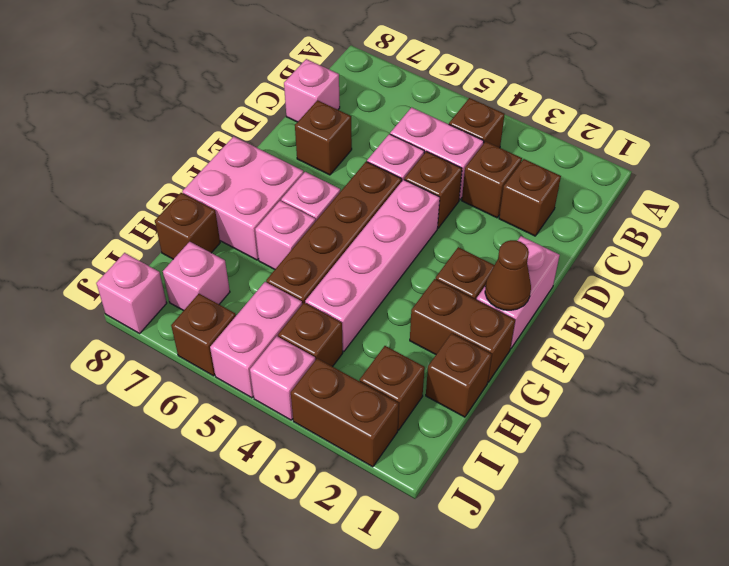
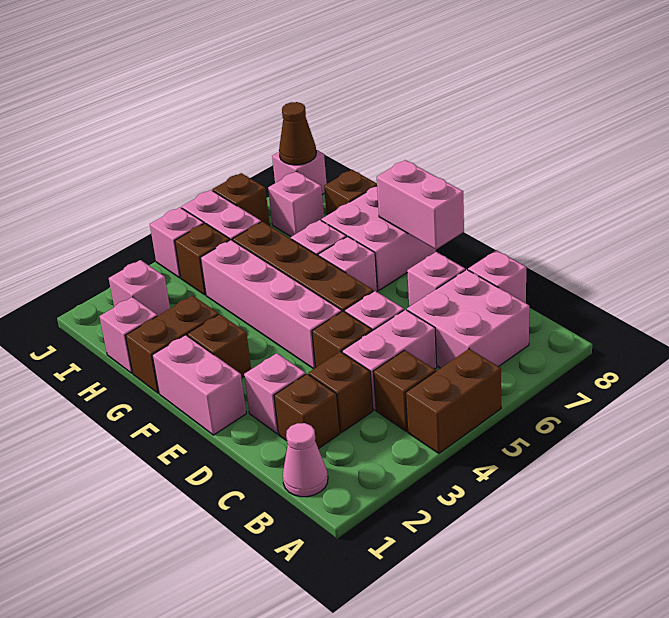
none -> pink cone B1 level 1
none -> pink brick B6:C7 level 1
none -> pink brick D2 level 1
brown brick D7 level 1 -> pink brick D7 level 1
none -> pink brick E8:F8 level 2
brown cone F1 level 2 -> brown cone J8 level 2
brown brick H1 level 1 -> pink brick H1 level 1
brown brick I2 level 1 -> pink brick I2 level 1
brown brick J2:J3 level 1 -> brown brick A4:A5 level 1

